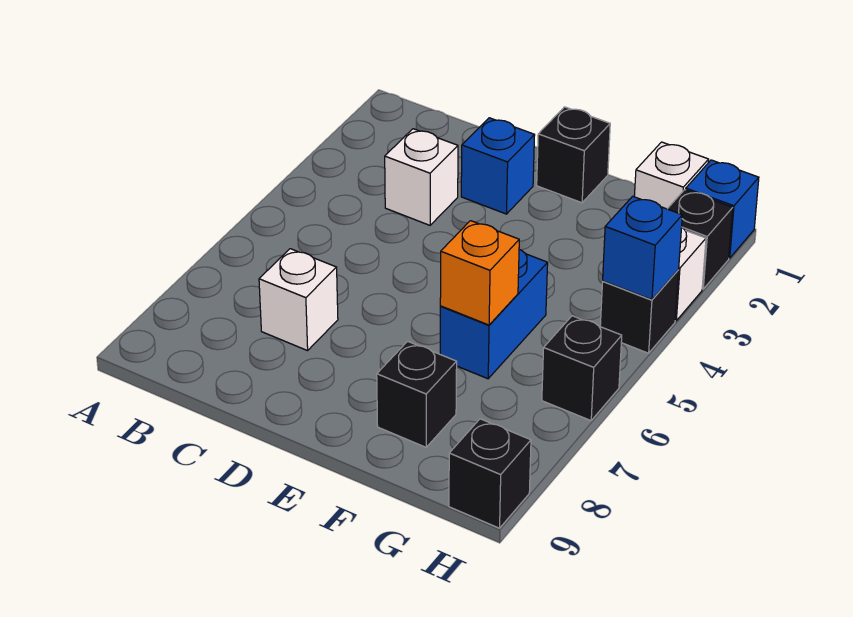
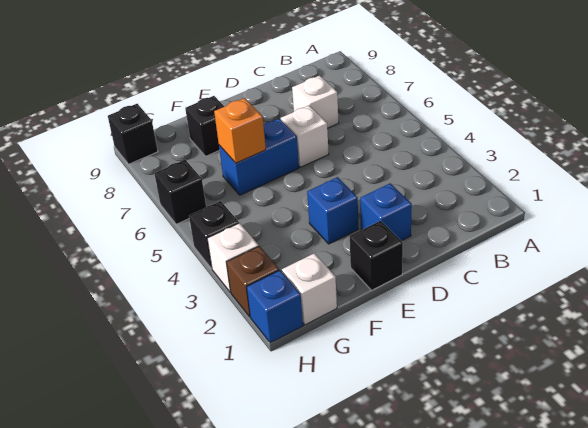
white brick C3 level 1 -> white brick D6 level 1
blue brick F5:F6 level 1 -> blue brick E6:F6 level 1
black brick H2 level 1 -> brown brick H2 level 1
blue brick H4 level 2 -> blue brick E3 level 1

